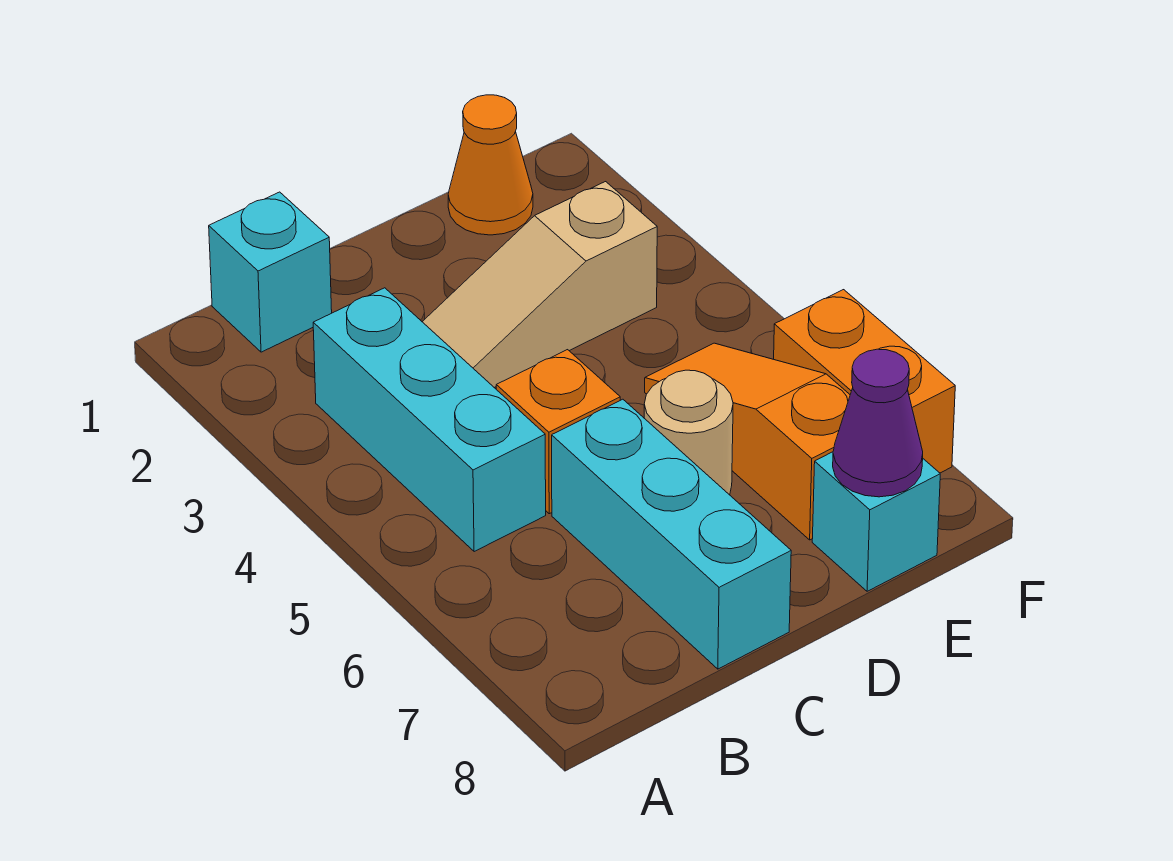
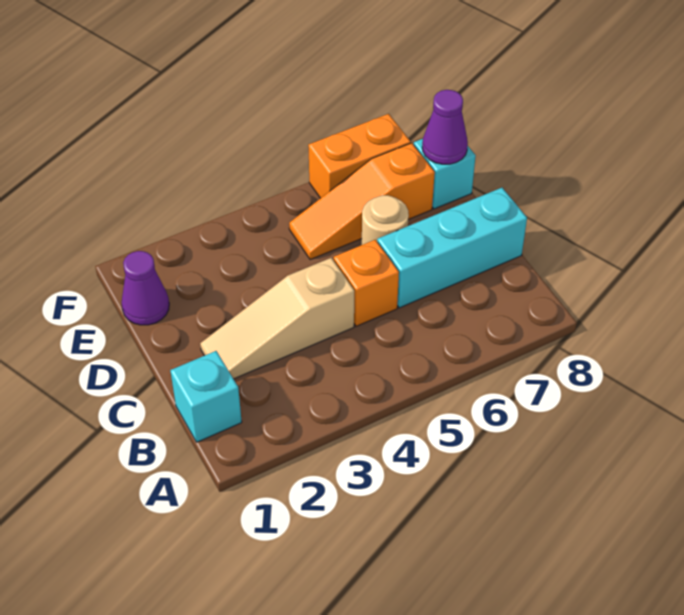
cyan brick B3:B5 level 1 -> none
tan slope C3:E3 level 1 top E -> tan slope C2:C4 level 1 top 4
orange cone E1 level 1 -> purple cone E1 level 1

